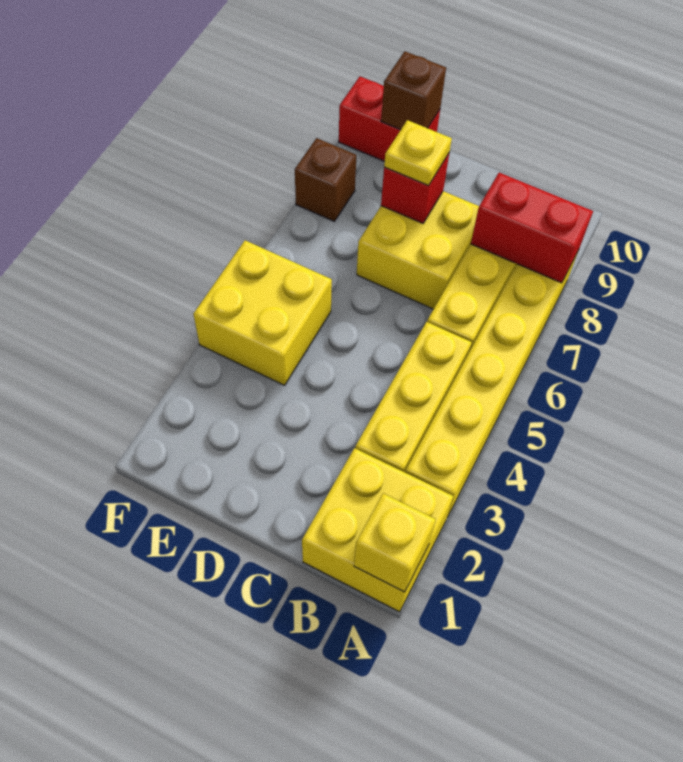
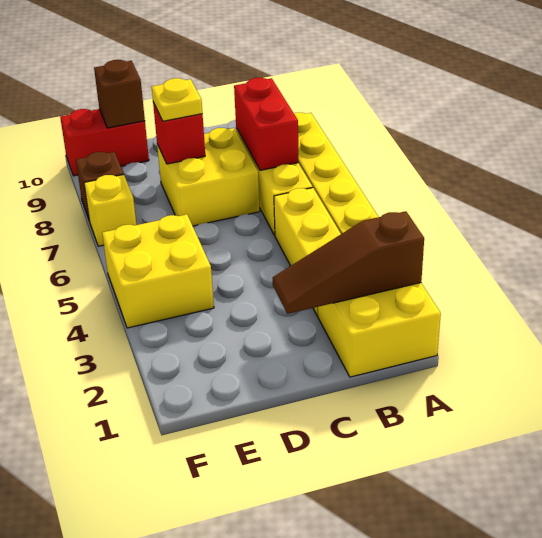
yellow brick A1 level 2 -> yellow brick F7 level 1
none -> brown slope A2:C2 level 2 top A
red brick A8:B8 level 2 -> red brick B7:B8 level 2

